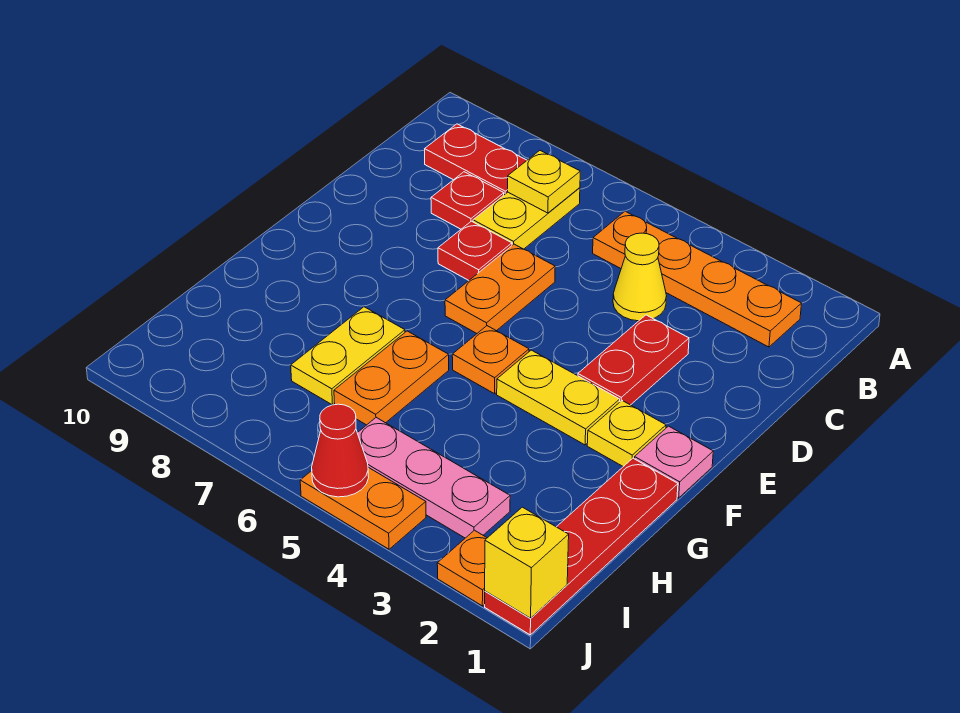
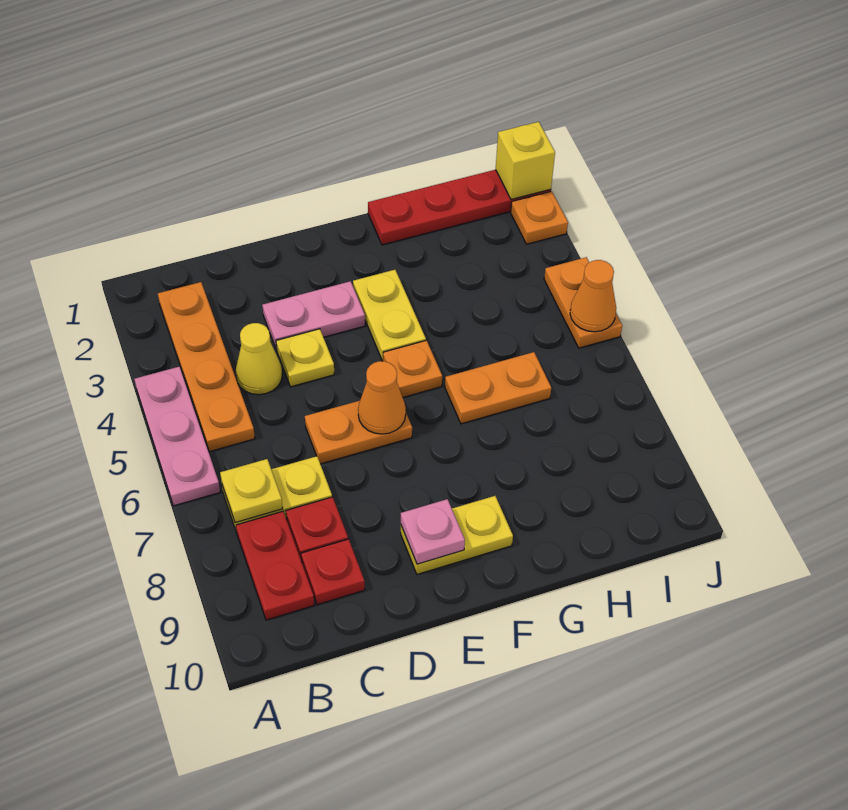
red plate D3:E3 level 1 -> pink plate D3:E3 level 1
red plate D7 level 1 -> red plate C9 level 1
none -> orange cone E6 level 2
pink plate F1 level 1 -> pink plate E9 level 2
yellow plate F2 level 1 -> yellow plate D4 level 1
yellow plate G7:H7 level 1 -> yellow plate E9:F9 level 1
pink plate I3:I5 level 1 -> pink plate A4:A6 level 1
red cone J5 level 2 -> orange cone J5 level 2

